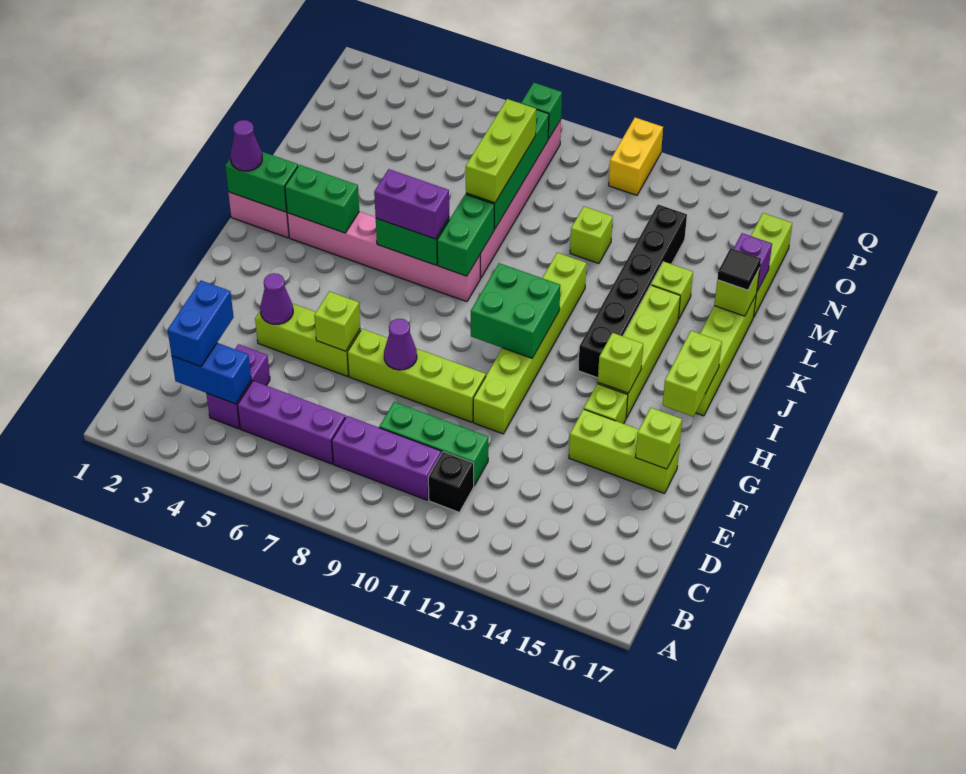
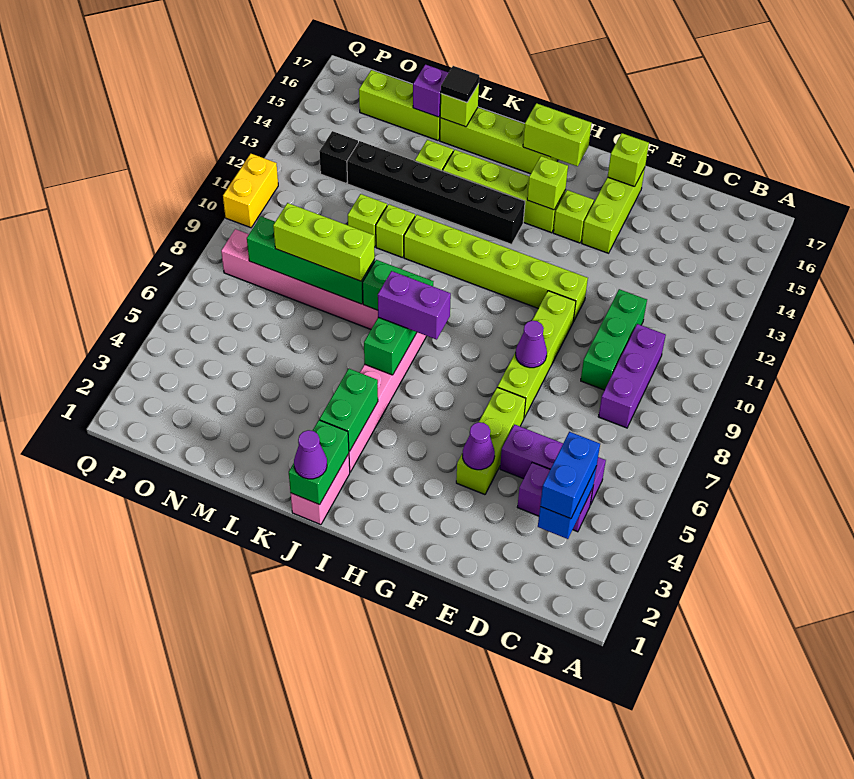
blue brick C3:D3 level 3 -> blue brick C3:C4 level 3
purple brick C5:C7 level 1 -> purple brick C5:E5 level 1
black brick C11 level 1 -> black brick O13 level 1
lime brick F6 level 2 -> lime brick L11 level 1
green brick H10:I11 level 2 -> none
purple brick J6:J7 level 3 -> purple brick I7:J7 level 3
green brick P8 level 2 -> none
yellow brick P11:Q11 level 1 -> yellow brick Q10:Q11 level 1

